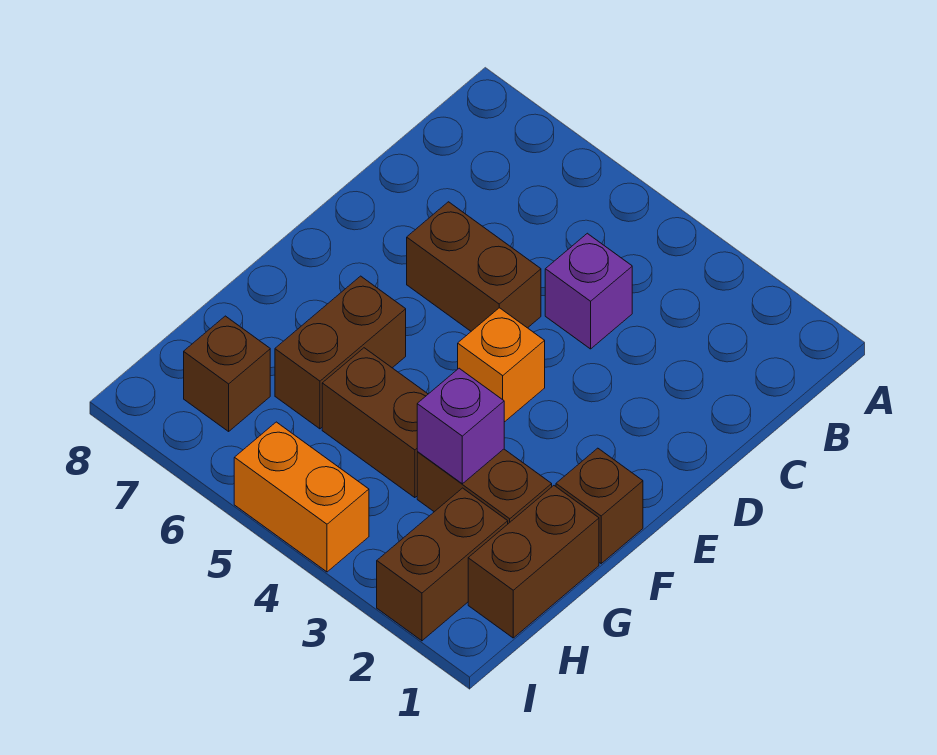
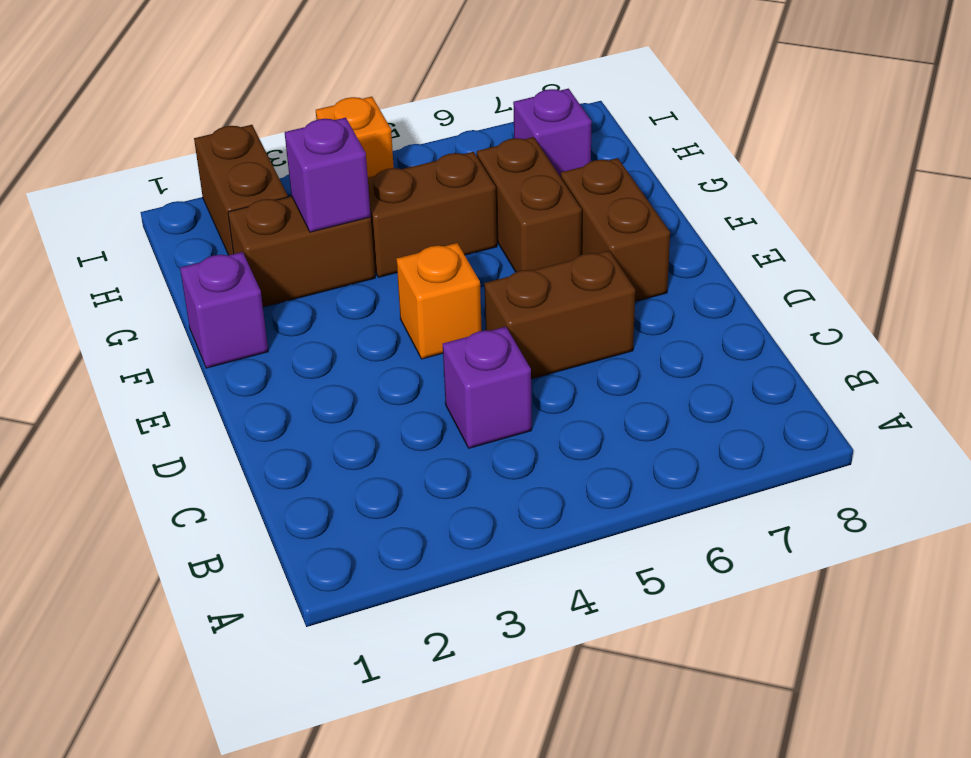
brown brick F1 level 1 -> purple brick F1 level 1
brown brick G1:H1 level 1 -> brown brick E7:F7 level 1
brown brick H7 level 1 -> purple brick H7 level 1
orange brick I4:I5 level 1 -> orange brick I4 level 1

